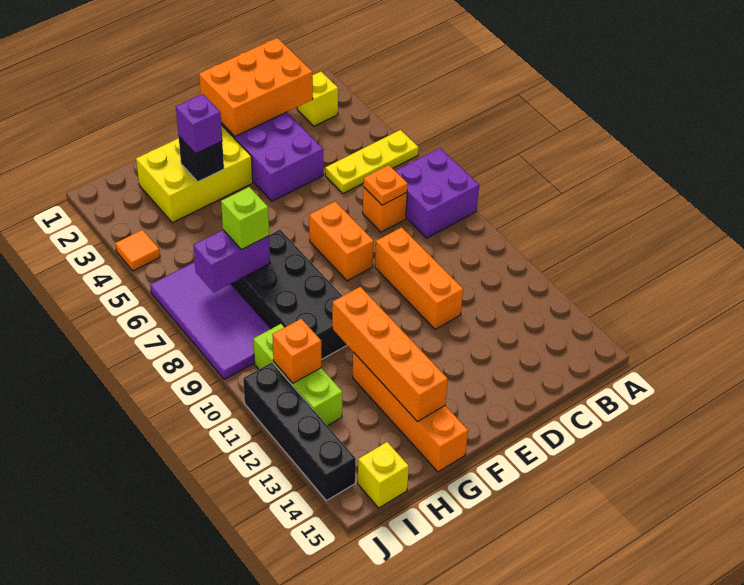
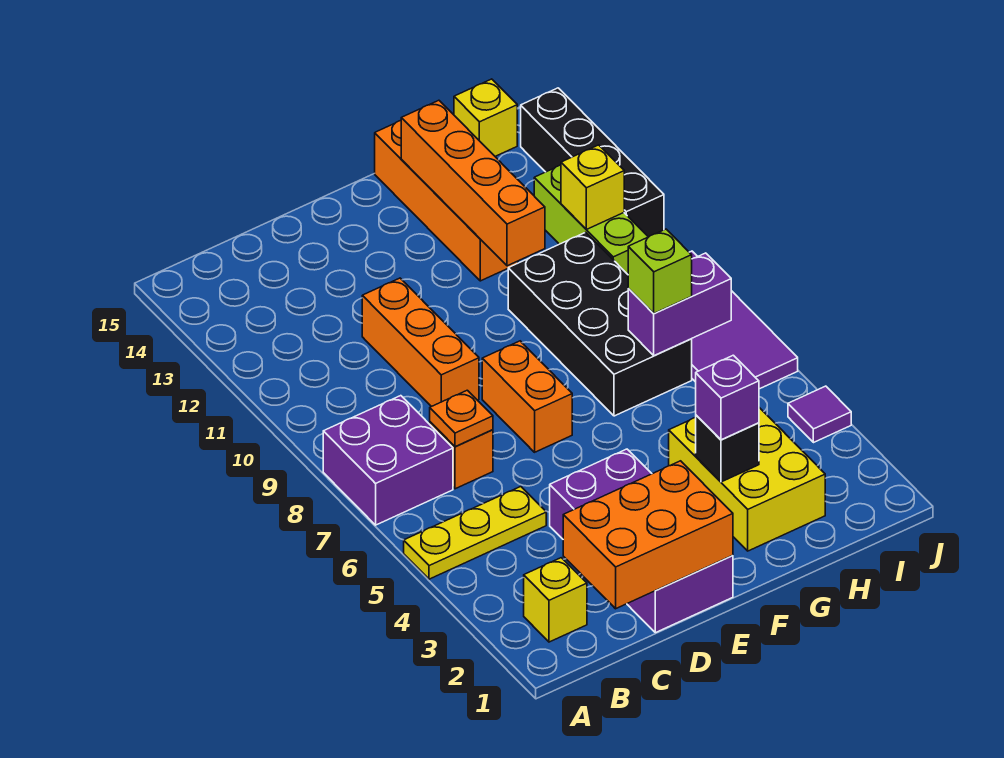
yellow brick F2:H3 level 1 -> yellow brick G2:H4 level 1
orange brick I11 level 2 -> yellow brick I11 level 2
orange tile J4 level 1 -> purple tile J4 level 1

